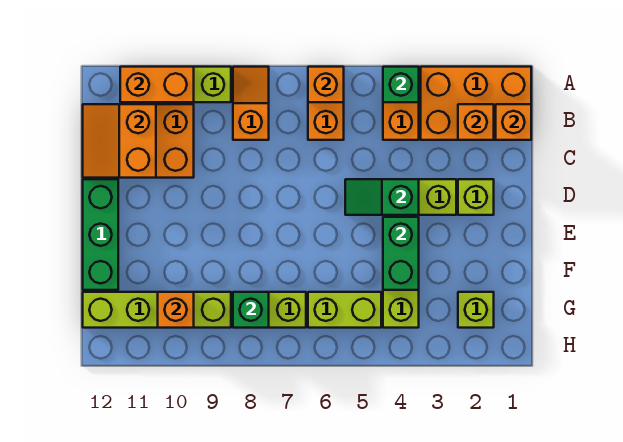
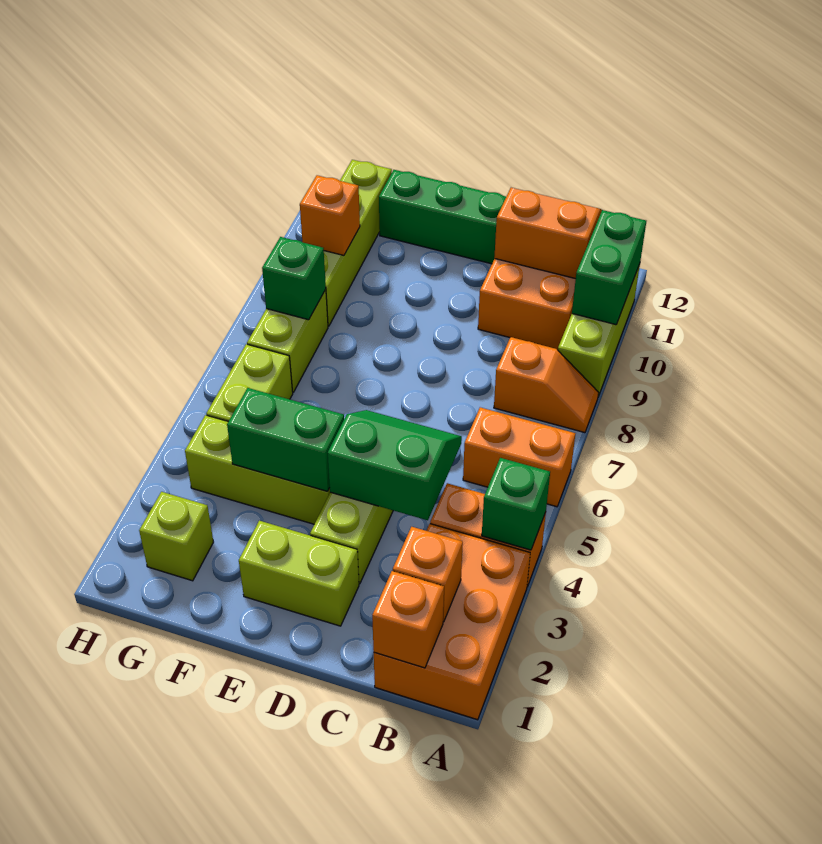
orange brick A6 level 2 -> none
orange brick A10:A11 level 2 -> green brick A10:A11 level 2
lime brick D2 level 1 -> lime brick D2:E2 level 1
green slope D4:D5 level 2 top 4 -> green slope C4:D5 level 2 top 4

